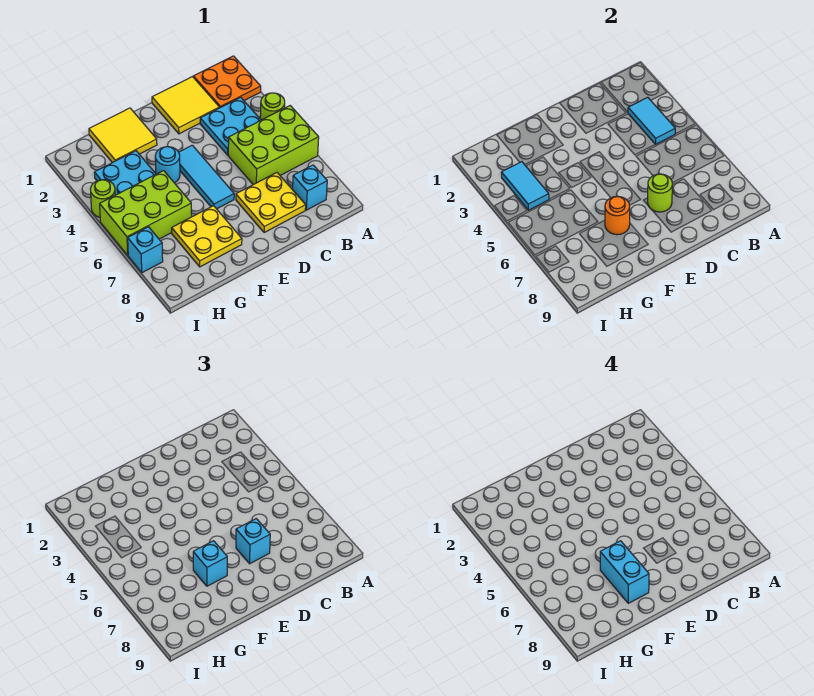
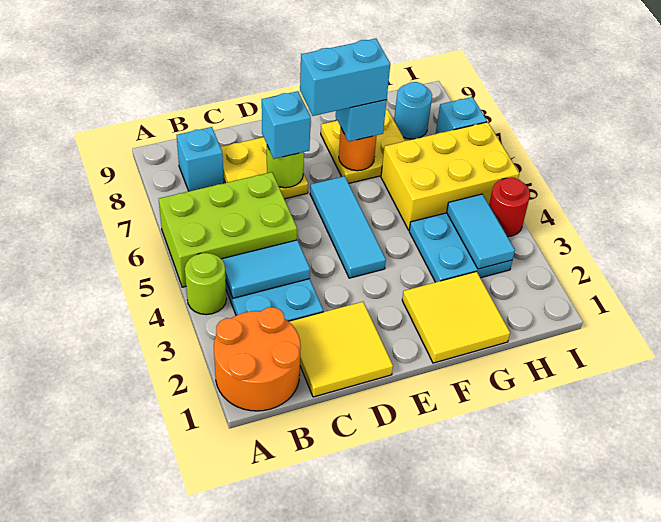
orange plate A1:B2 level 1 -> orange round brick A1:B2 level 1
cyan tile B3:B4 level 2 -> cyan tile B4:C4 level 2
cyan round brick F4 level 1 -> cyan round brick H8 level 1
cyan brick F7:F8 level 4 -> cyan brick E7:F7 level 4
lime brick G5:I6 level 1 -> yellow brick G5:I6 level 1
lime round brick I4 level 1 -> red round brick I4 level 1

